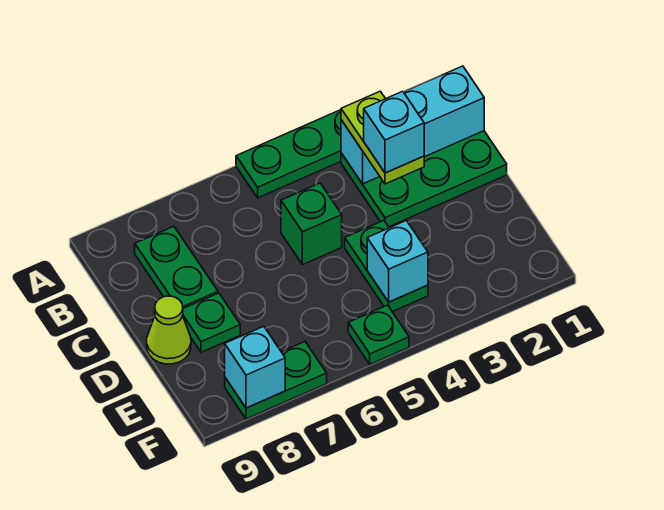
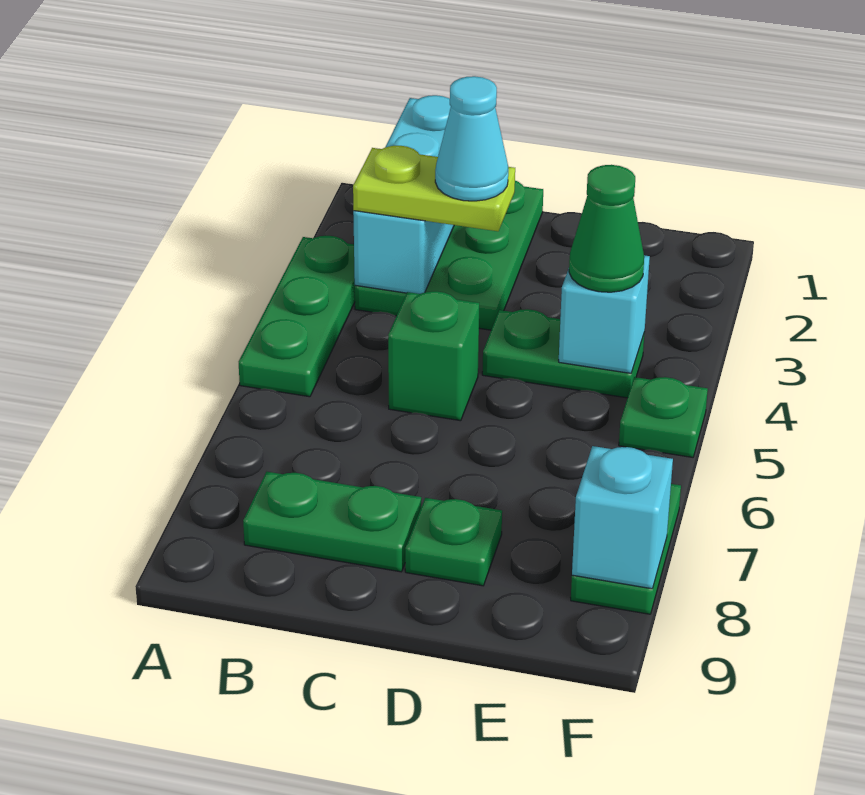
cyan brick C3 level 4 -> cyan cone C3 level 4
lime cone D9 level 1 -> none
none -> green cone E4 level 3

